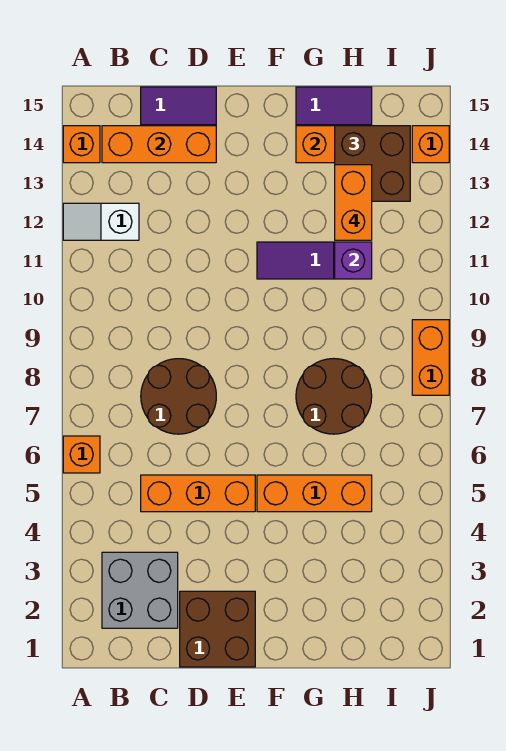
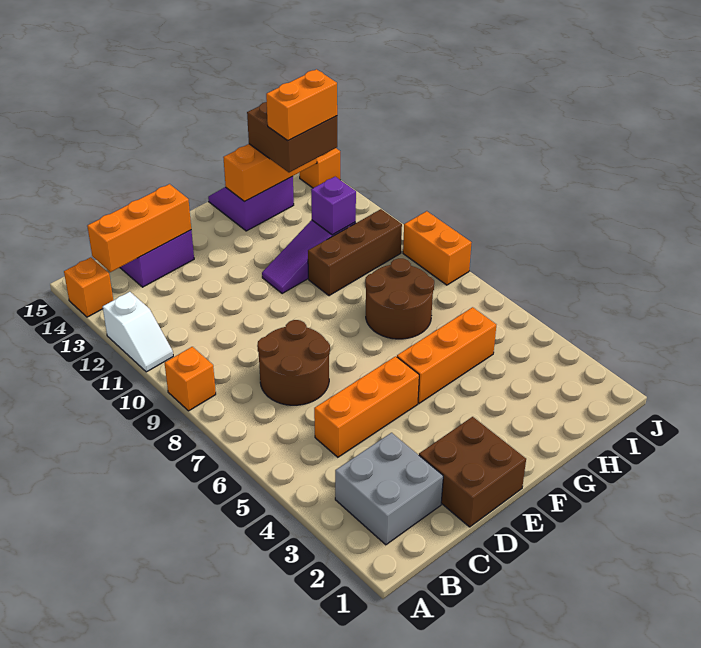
orange brick A6 level 1 -> orange brick A9 level 1
white slope A12:B12 level 1 top B -> white slope A11:A12 level 1 top 12
none -> brown brick G10:I10 level 1
orange brick H12:H13 level 4 -> orange brick H13:I13 level 4

